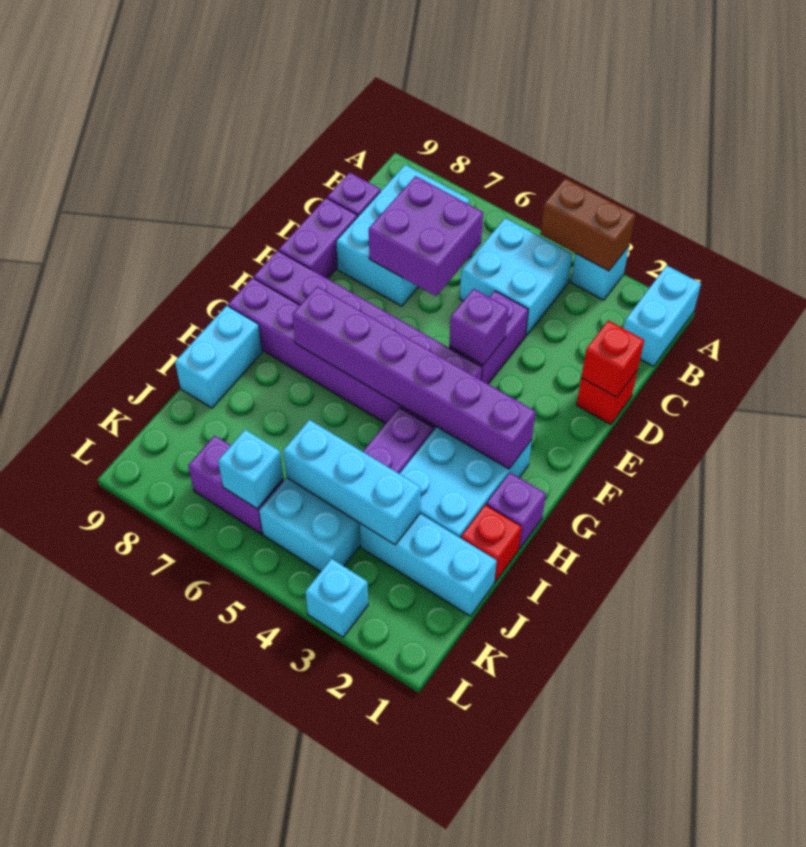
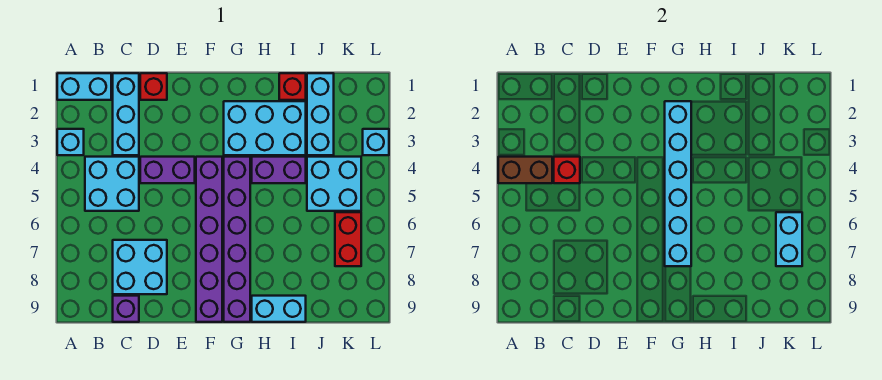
brown brick A3:A4 level 2 -> brown brick A4:B4 level 2
cyan brick B7:D8 level 1 -> cyan brick C7:D8 level 1
purple brick C6:D7 level 2 -> none
red brick D1 level 2 -> red brick C4 level 2
purple brick D9:E9 level 1 -> none
purple brick E4 level 2 -> none
purple brick G2:G7 level 2 -> cyan brick G2:G7 level 2
purple brick H1 level 1 -> none
cyan brick J3:J5 level 2 -> cyan brick C1:C3 level 1
purple brick K6:K7 level 1 -> red brick K6:K7 level 1
cyan brick K6 level 2 -> cyan brick K6:K7 level 2

